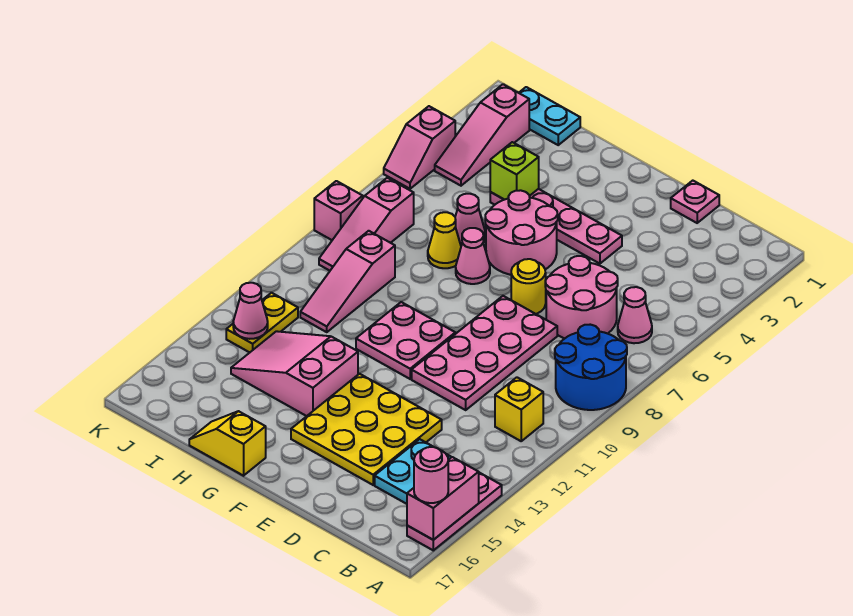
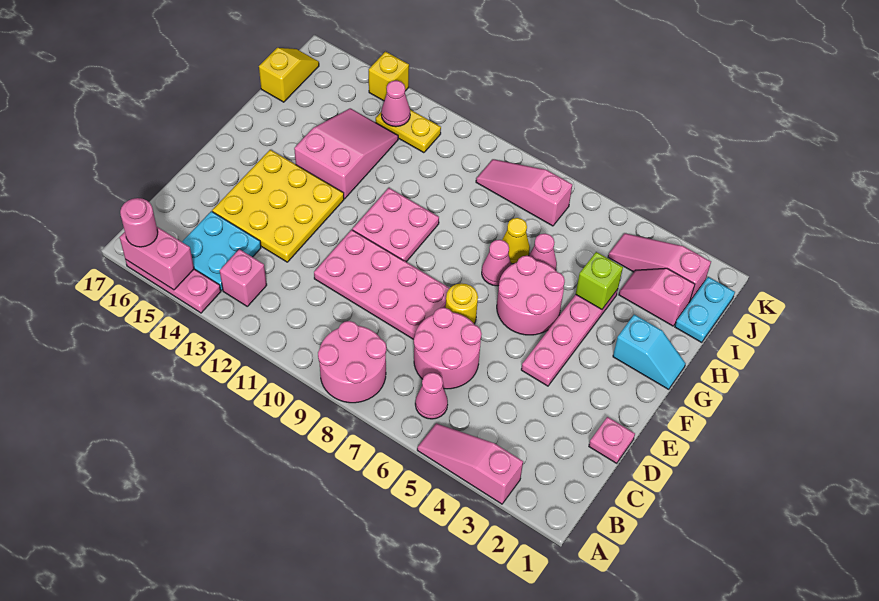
blue round brick A8:B9 level 1 -> pink round brick A8:B9 level 1
yellow brick B11 level 1 -> yellow brick K14 level 1
none -> cyan slope G1:G2 level 1 top 2
yellow slope G17:H17 level 1 top G -> yellow slope I17:J17 level 1 top I
pink slope I9:I11 level 1 top 9 -> pink slope A3:A5 level 1 top 3
pink slope K4:K5 level 1 top 4 -> pink slope I2:I3 level 1 top 2
pink brick K8 level 1 -> pink brick B13 level 1

